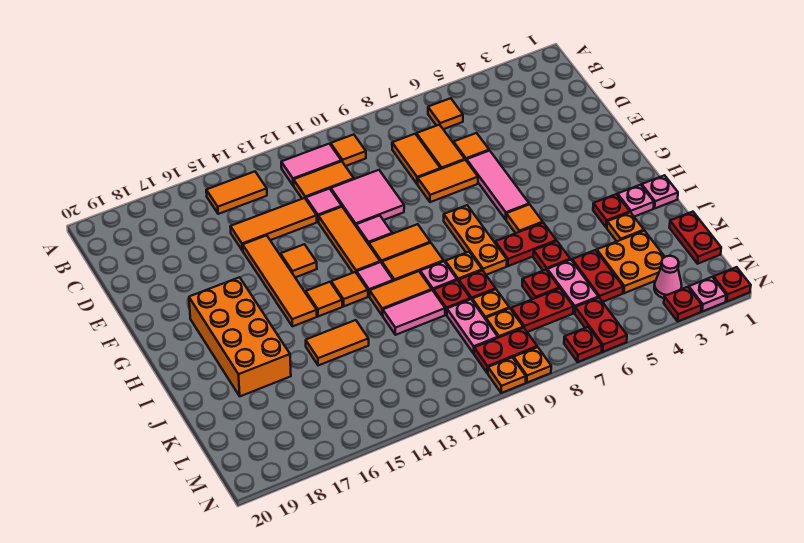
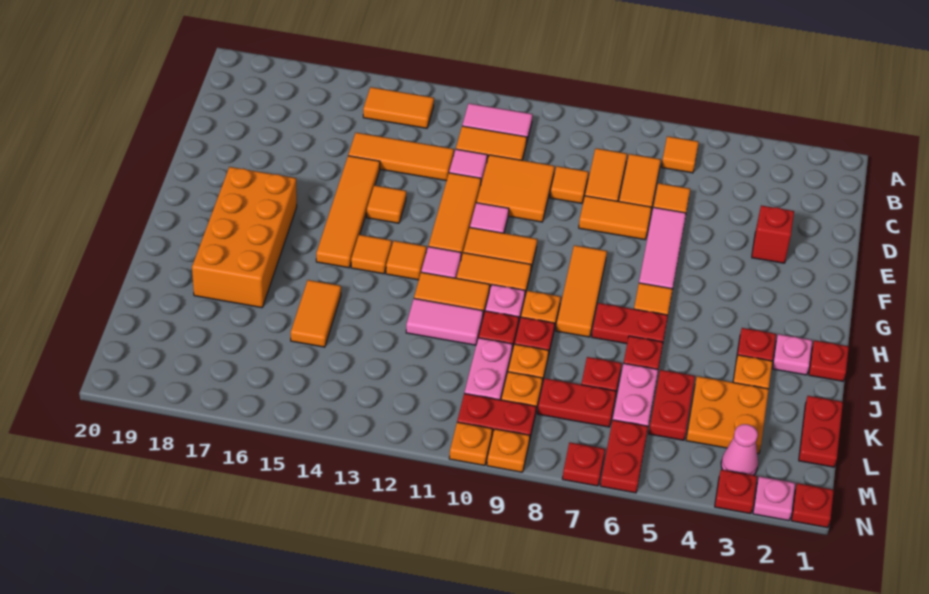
orange tile B10 level 1 -> orange tile D9 level 1
pink tile D10:E11 level 1 -> orange tile D10:E11 level 1
none -> red brick E3 level 1
orange plate G8:I8 level 1 -> orange tile G8:I8 level 1
pink plate I1 level 1 -> red plate I1 level 1
orange tile J14:J15 level 1 -> orange tile J15:K15 level 1

